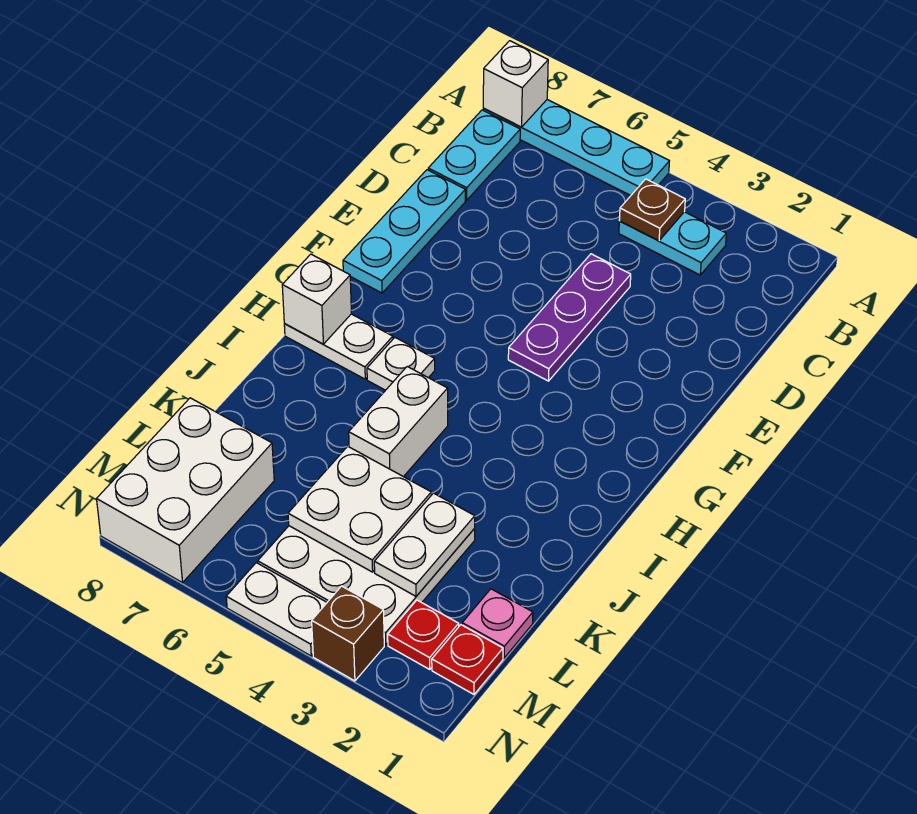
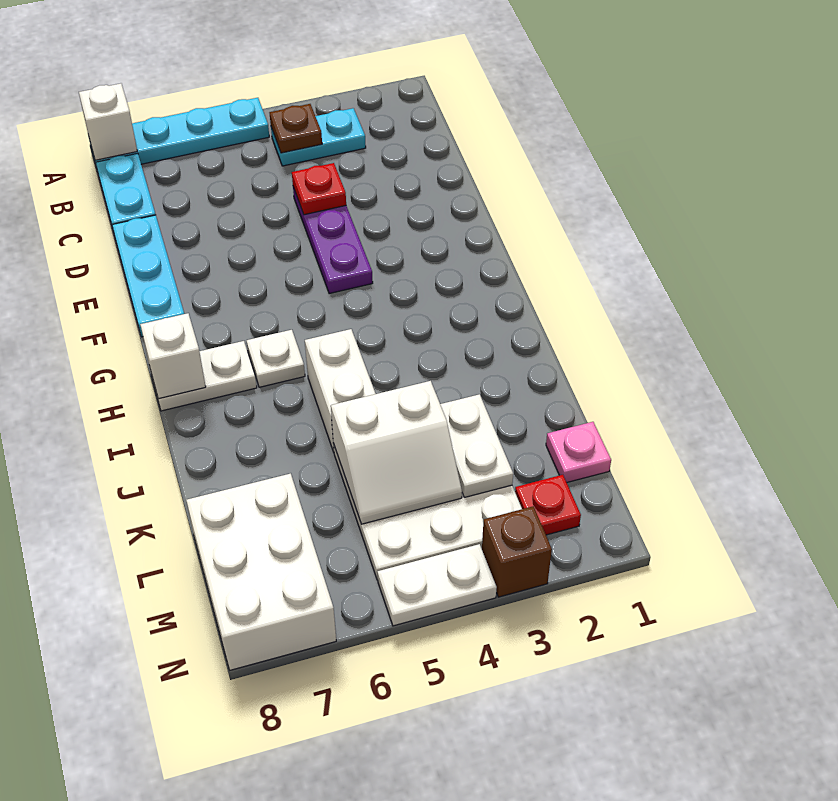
white plate K4:L5 level 2 -> white slope K4:L5 level 2 top K
red plate M1 level 1 -> red plate D4 level 2

